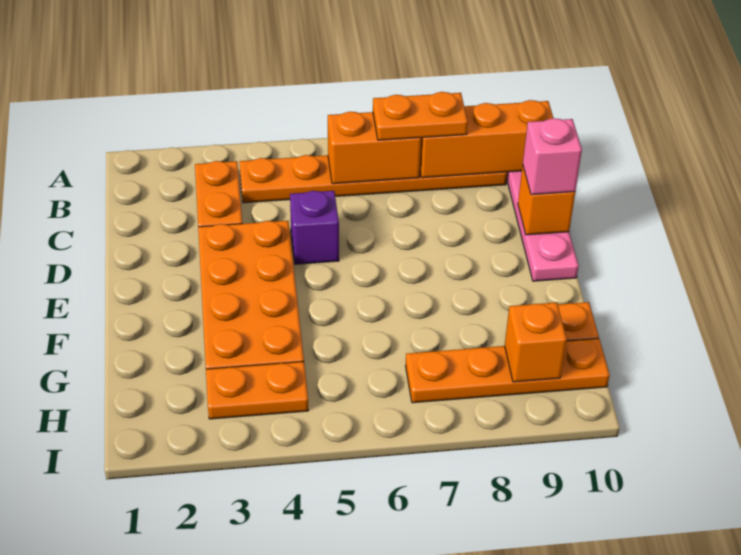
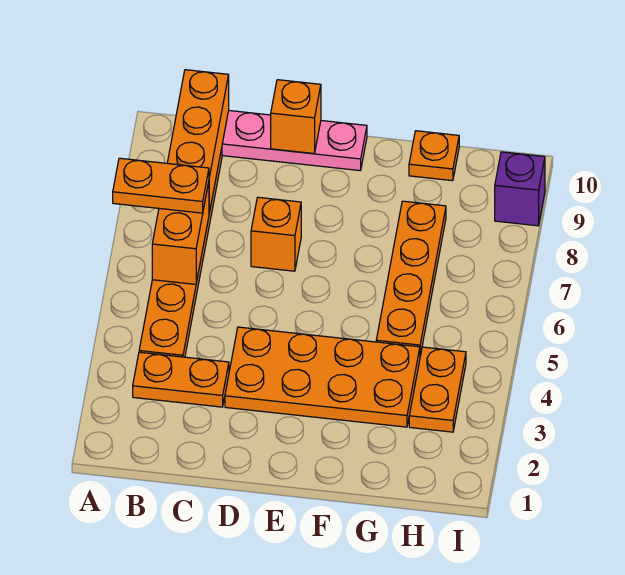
orange plate B7:B8 level 3 -> orange plate A7:B7 level 3
purple brick D5 level 1 -> purple brick I9 level 1
pink brick D10 level 3 -> none
orange plate H7:H10 level 1 -> orange plate G5:G8 level 1
orange brick H9 level 2 -> orange brick D7 level 1

